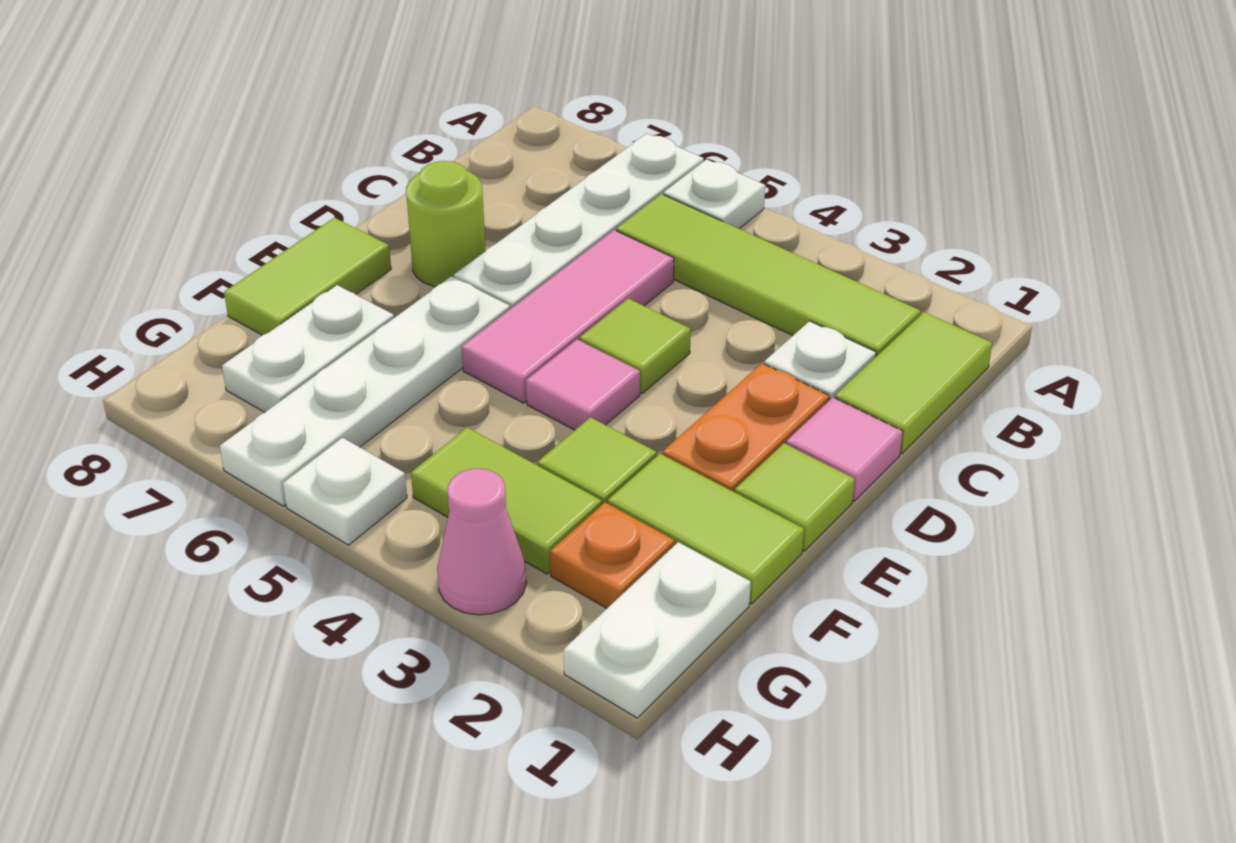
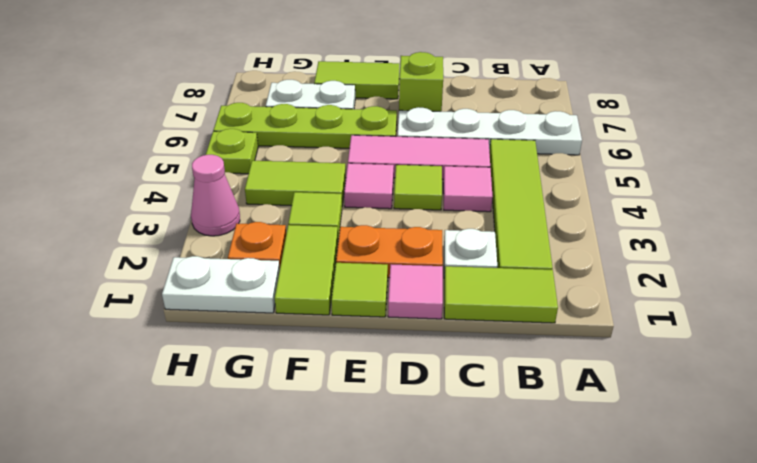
white plate A5 level 1 -> none
none -> pink tile C4 level 1
lime round brick D7 level 1 -> lime brick D7 level 1
white plate E6:H6 level 1 -> lime plate E6:H6 level 1
lime tile G3:G4 level 1 -> lime tile F4:G4 level 1
white plate H5 level 1 -> lime plate H5 level 1

